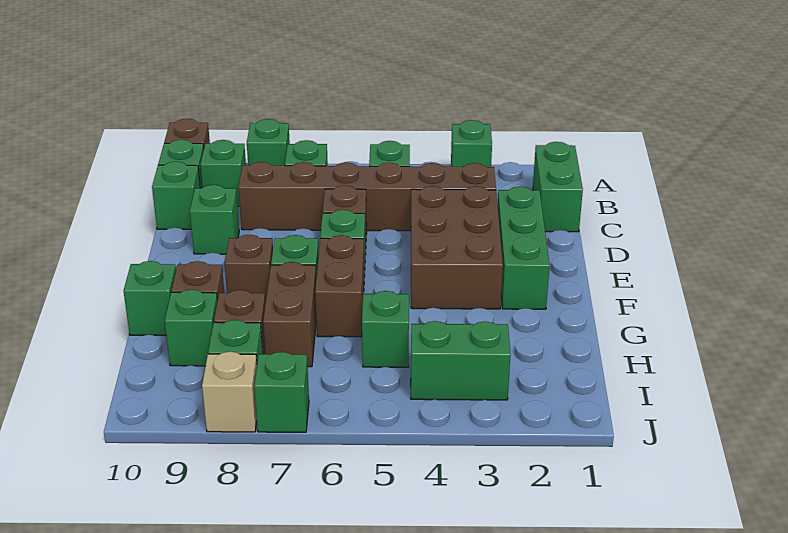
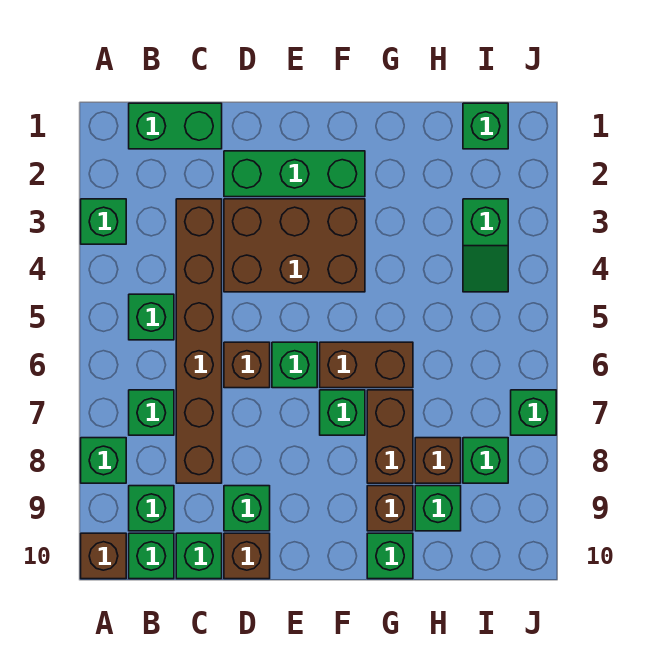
brown brick F8 level 1 -> brown brick D10 level 1
brown brick G7:H7 level 1 -> brown brick G7:G8 level 1
green brick H5 level 1 -> green brick I1 level 1
green brick I3:I4 level 1 -> green slope I3:I4 level 1 top 3
tan brick J8 level 1 -> none

